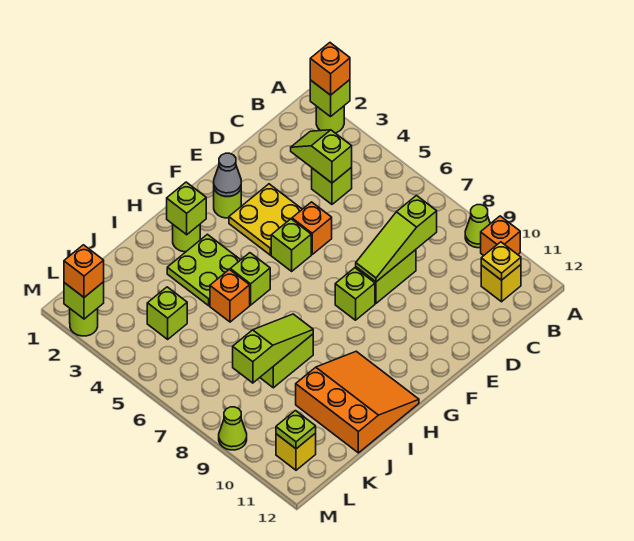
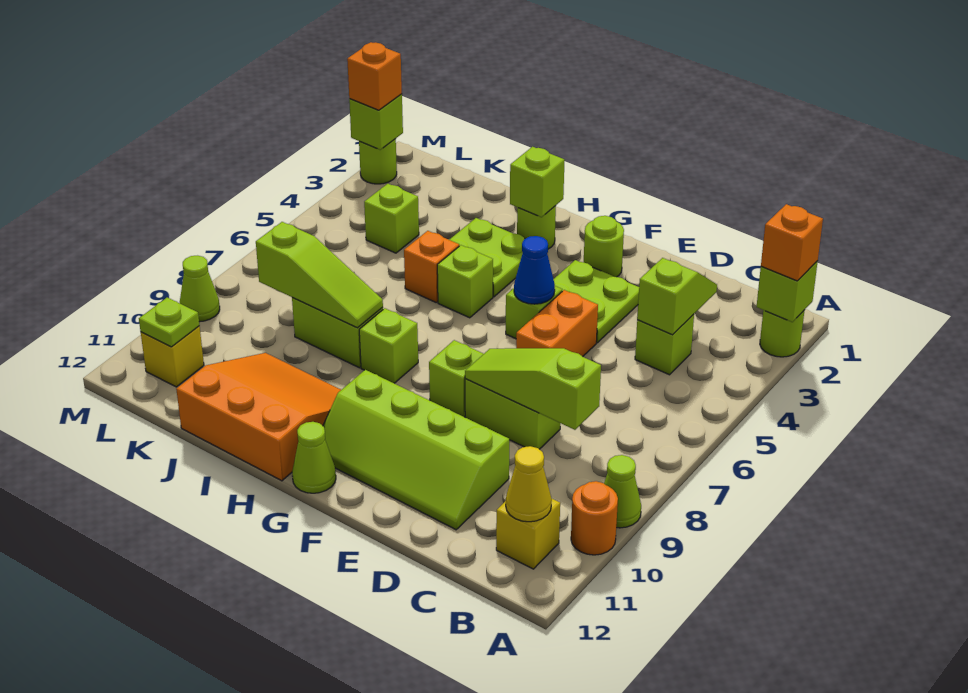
orange brick A10 level 1 -> orange round brick A10 level 1
yellow plate B11 level 2 -> yellow cone B11 level 2
none -> lime slope D10:G11 level 1 top 10
yellow plate E3:F4 level 1 -> lime plate E3:F4 level 1
orange brick E5 level 1 -> orange brick E5:E6 level 1
grey cone F2 level 2 -> none
none -> blue cone F5 level 2
none -> lime cone G12 level 1
none -> lime brick H8 level 1
orange slope H10:J12 level 1 top J -> orange slope H10:J12 level 1 top 12

